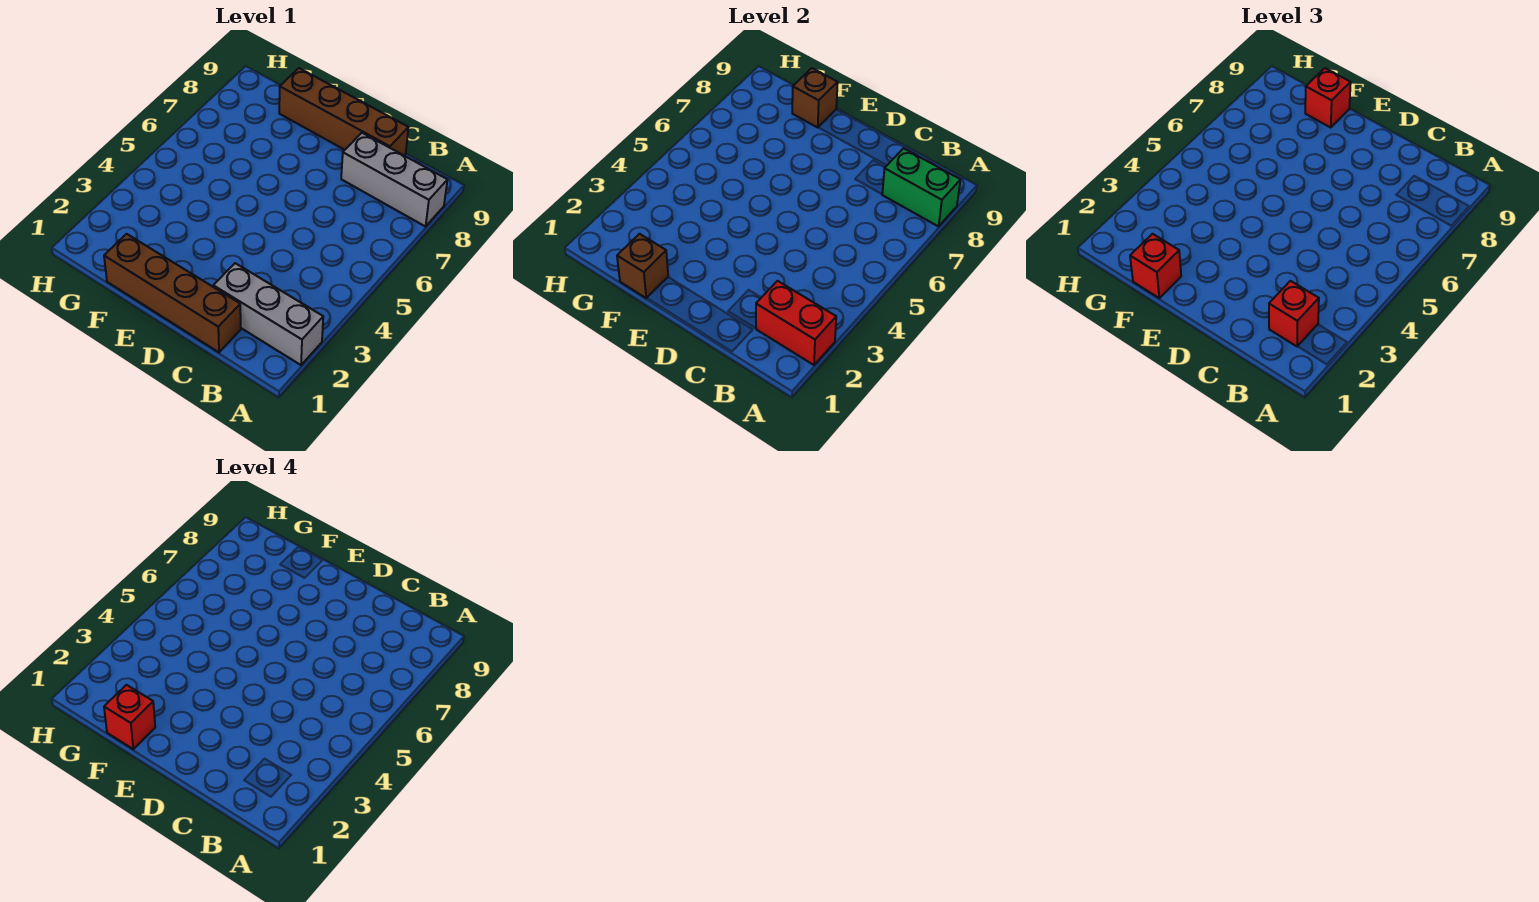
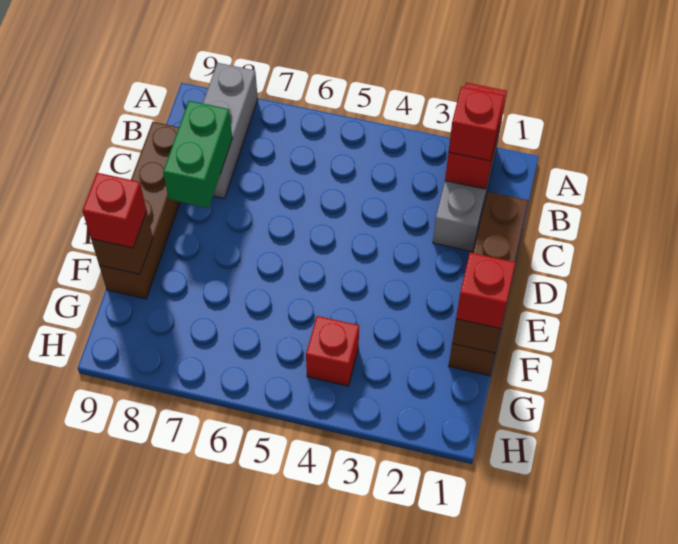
green brick A8:B8 level 2 -> green brick C8:D8 level 2
red brick F1 level 4 -> red brick G4 level 1

